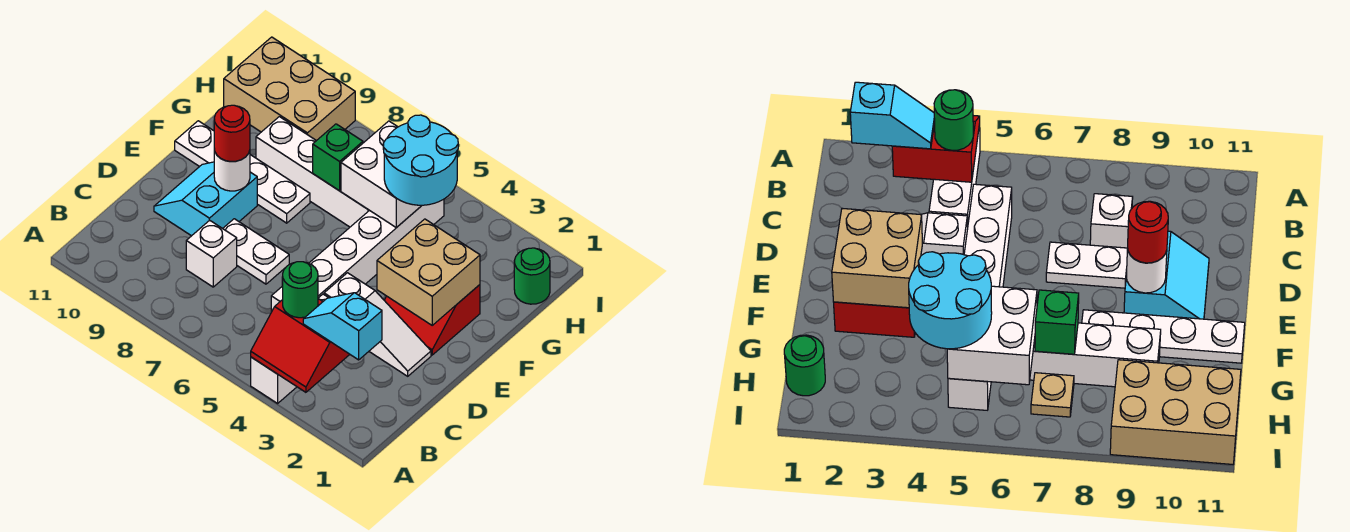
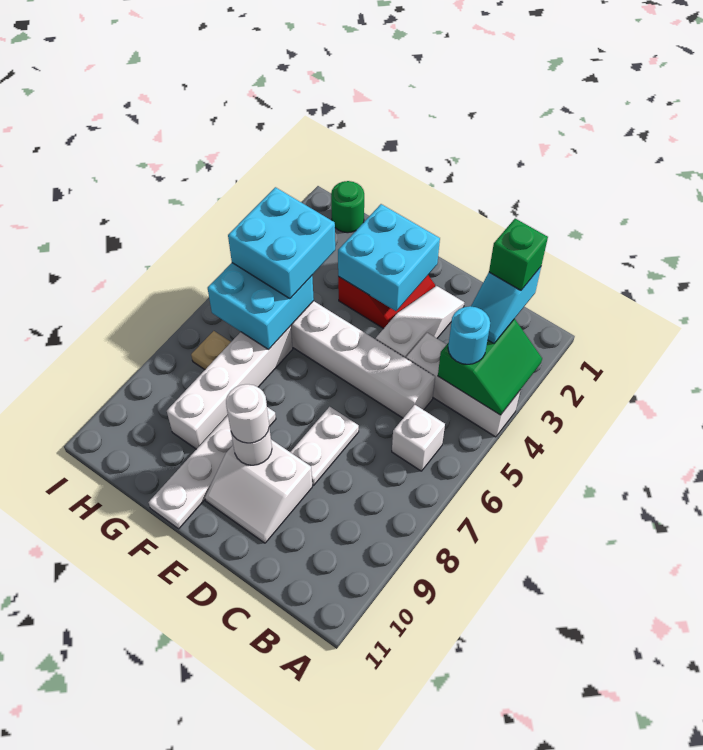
red slope A3:B4 level 2 top B -> green slope A3:B4 level 2 top B
green round brick B4 level 3 -> cyan round brick B4 level 3
white brick C8 level 1 -> white brick B6 level 1
cyan slope D9:E10 level 1 top 9 -> white slope D9:E10 level 1 top 9
tan brick E2:F3 level 2 -> cyan brick E2:F3 level 2
red round brick E9 level 3 -> white round brick E9 level 3
cyan round brick G4:H5 level 3 -> cyan brick G4:H5 level 3
white brick G5:H6 level 2 -> cyan brick G5:H6 level 2
green brick G7 level 2 -> green brick B2 level 4
tan brick H9:I11 level 1 -> none

